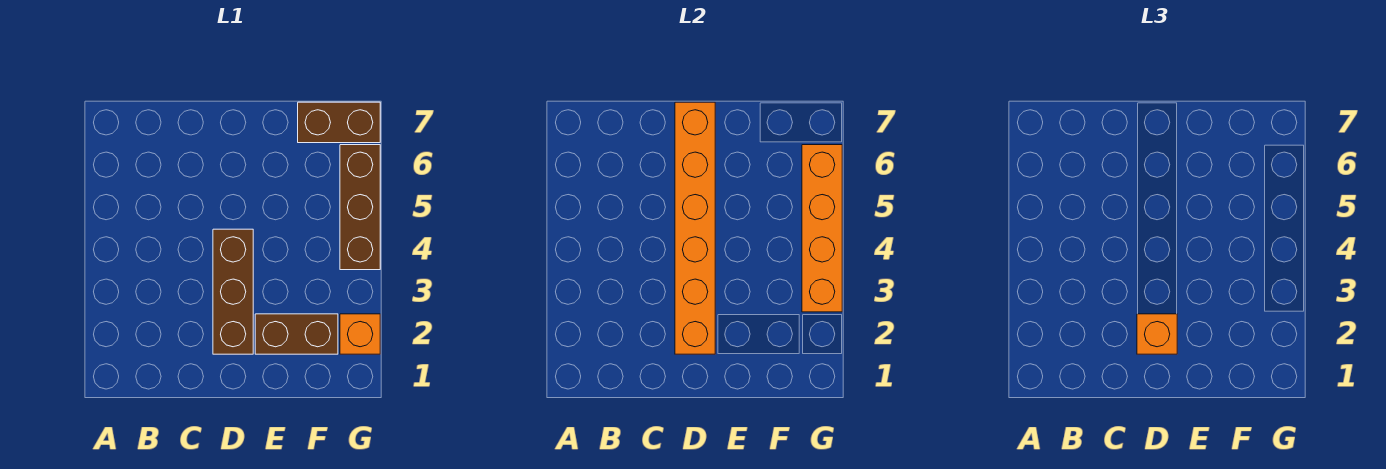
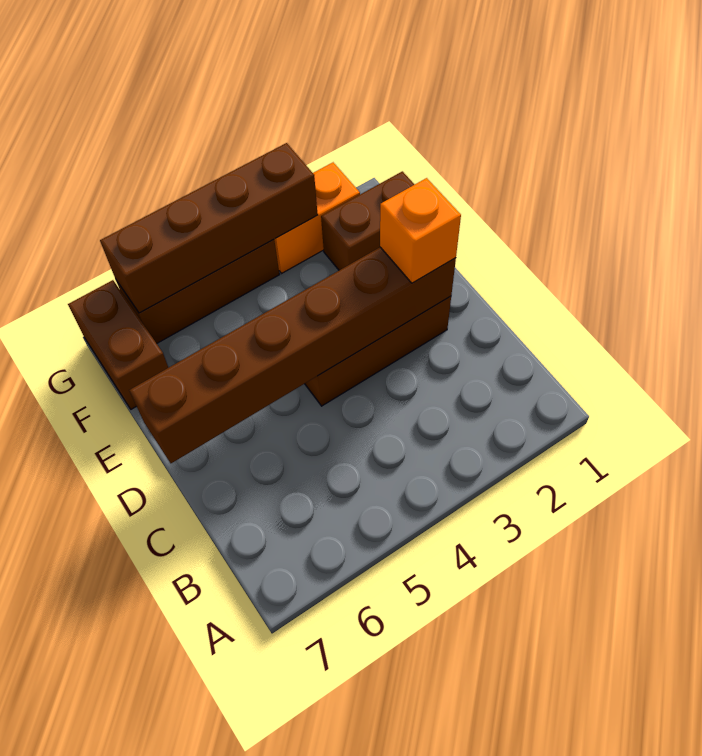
orange brick D2:D7 level 2 -> brown brick D2:D7 level 2
brown brick E2:F2 level 1 -> brown brick F1:F2 level 1
orange brick G2 level 1 -> orange brick G2:G3 level 1
orange brick G3:G6 level 2 -> brown brick G3:G6 level 2

